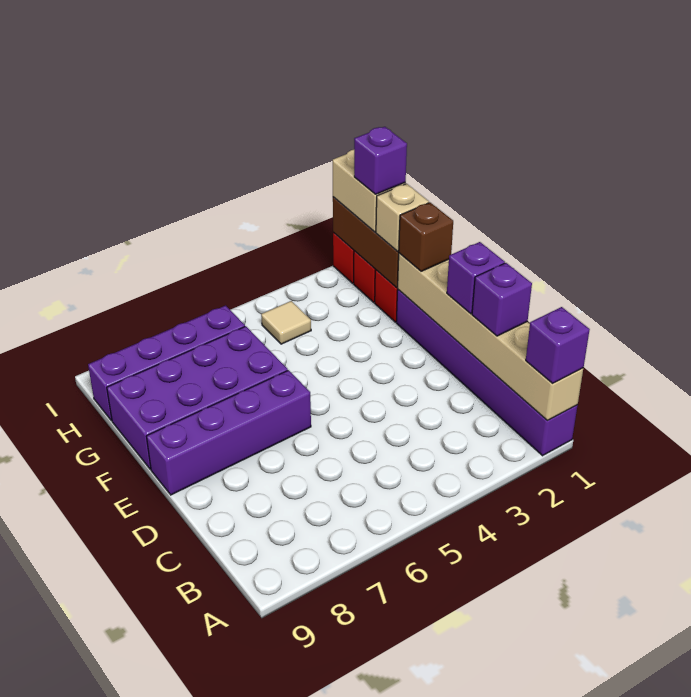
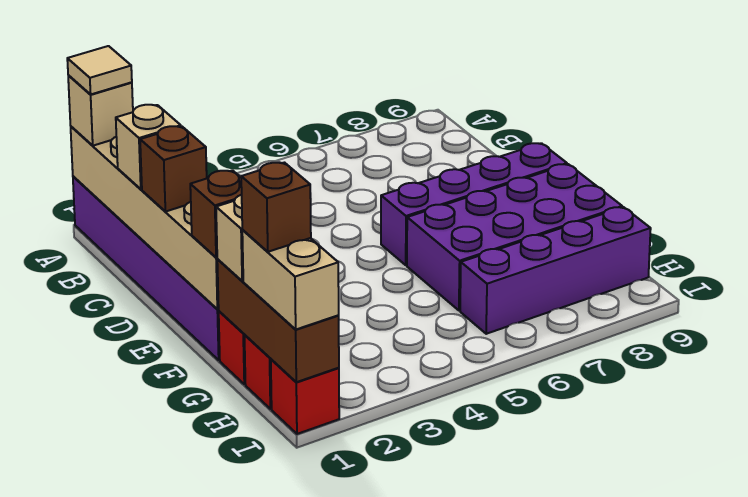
purple brick A1 level 3 -> tan brick A1 level 3
purple brick C1 level 3 -> tan brick C1 level 3
purple brick D1 level 3 -> brown brick D1 level 3
purple brick H1 level 4 -> brown brick H1 level 4
tan tile H4 level 1 -> tan tile A1 level 4

